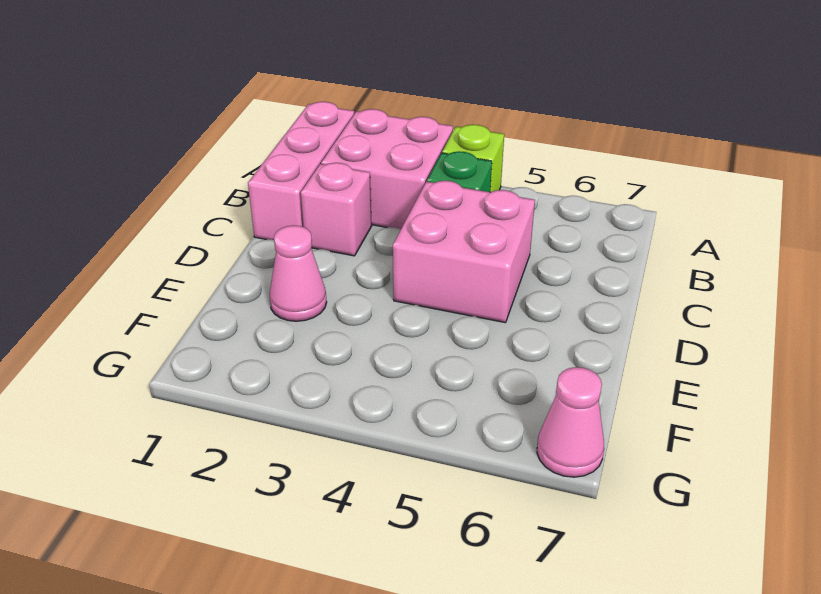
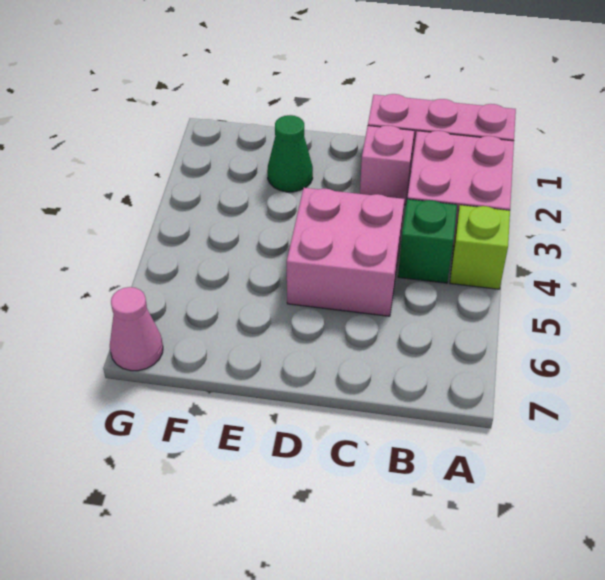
pink cone E2 level 1 -> green cone E2 level 1

